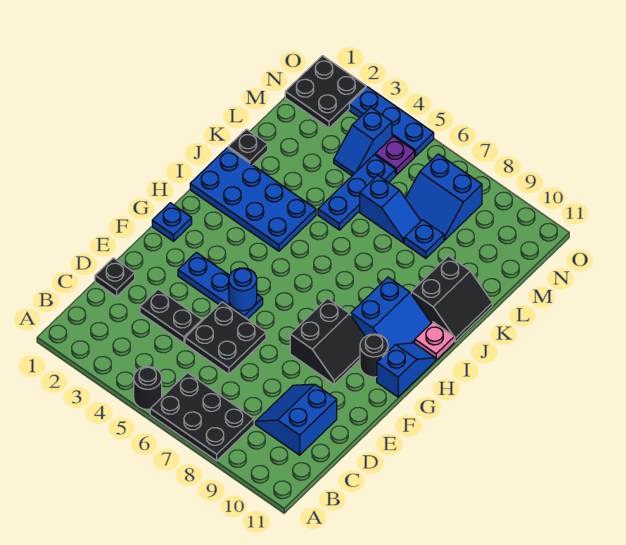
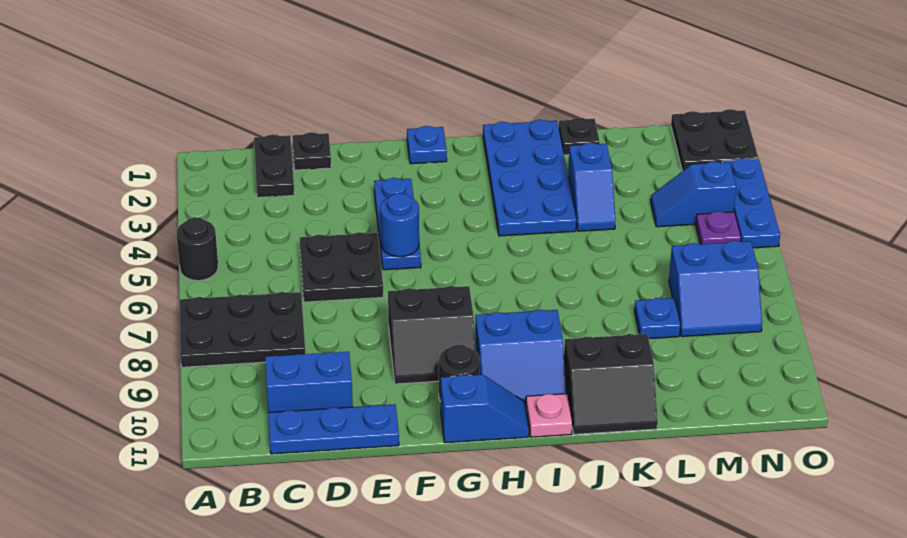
black plate A6:B8 level 1 -> black plate A7:C8 level 1
black plate D3:D4 level 1 -> black plate C1:C2 level 1
blue plate K5:M5 level 1 -> blue plate C11:E11 level 1
blue slope L6:L7 level 1 top 6 -> blue slope K3:K4 level 1 top 3
blue slope M7:N8 level 1 top N -> blue slope M7:N8 level 1 top 7

